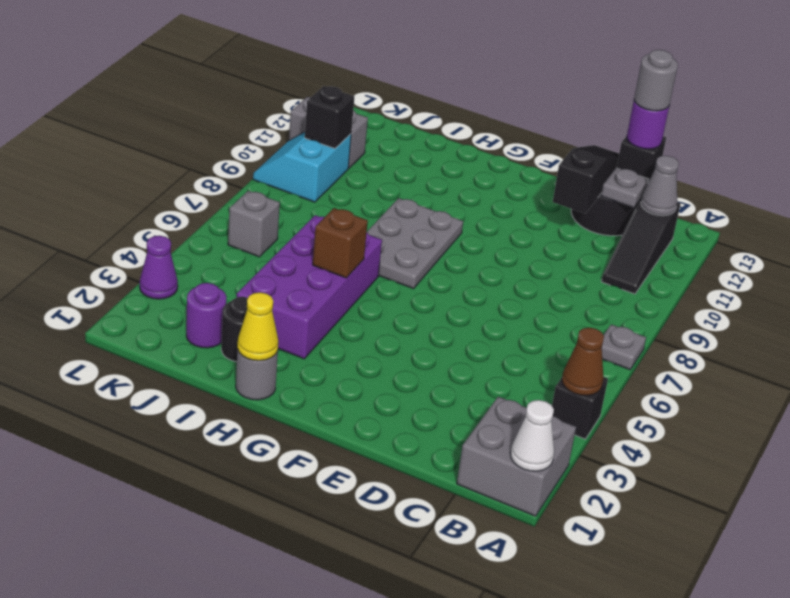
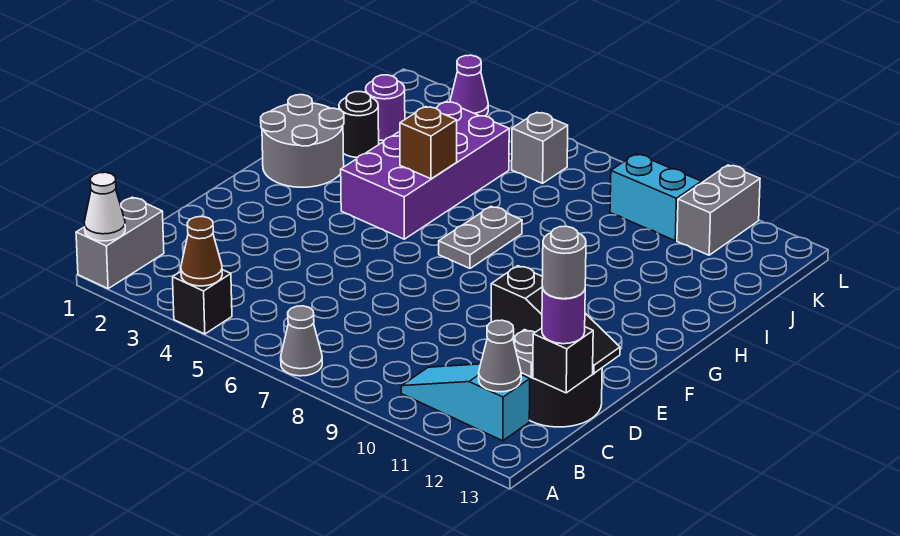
grey brick A1:B2 level 1 -> grey brick A1:B1 level 1
grey plate A7 level 1 -> grey cone A7 level 1
black slope B10:B12 level 1 top 12 -> cyan slope B10:B12 level 1 top 12
grey plate G7:H9 level 1 -> grey plate G7:H7 level 1
grey round brick H1 level 1 -> grey round brick G1:H2 level 1
yellow cone H1 level 2 -> none
purple brick H3:I6 level 1 -> purple brick G4:J5 level 1
black brick K10 level 2 -> none

